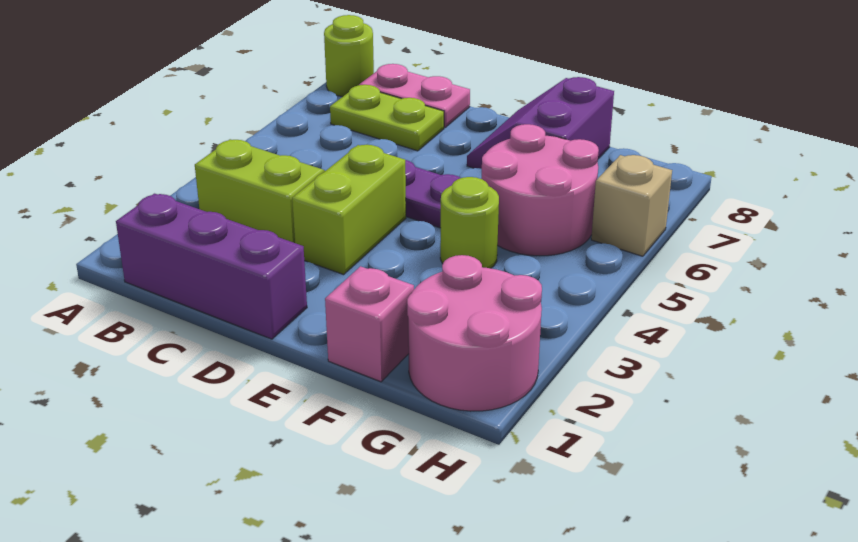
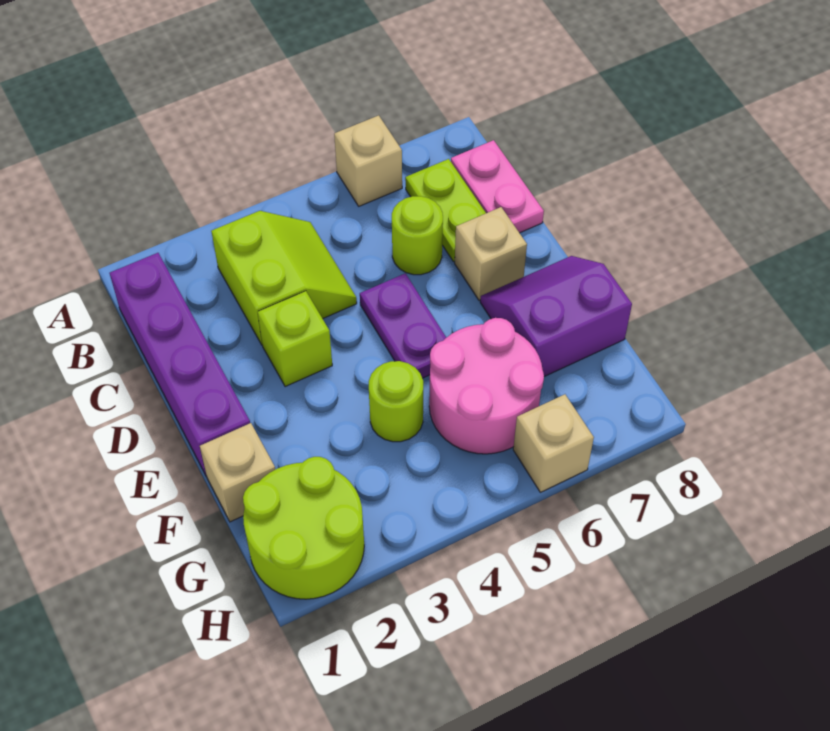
none -> tan brick A6 level 1
lime round brick A8 level 1 -> lime round brick C6 level 1
purple brick B1:D1 level 1 -> purple brick B1:E1 level 1
lime brick D3:D4 level 1 -> lime brick D3 level 1
none -> tan brick D7 level 1
pink brick F1 level 1 -> tan brick F1 level 1
pink round brick G1:H2 level 1 -> lime round brick G1:H2 level 1

